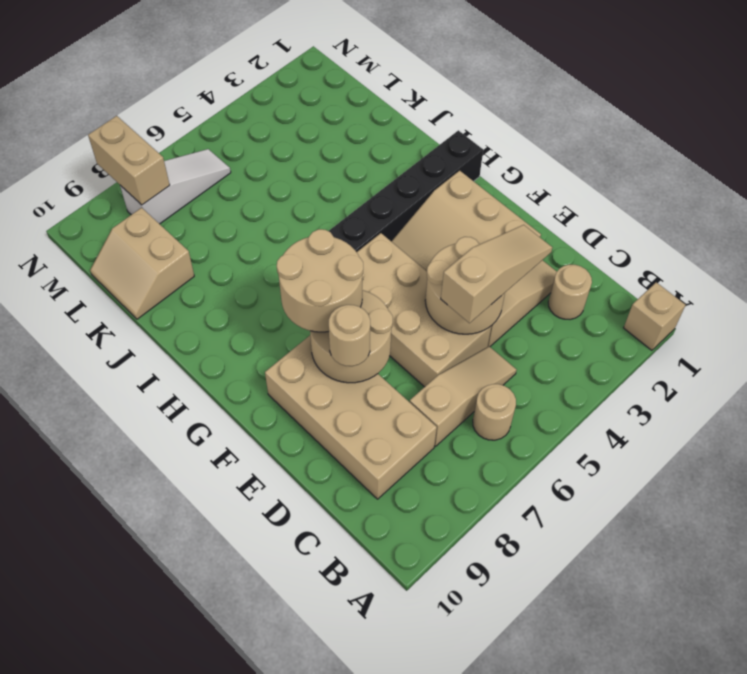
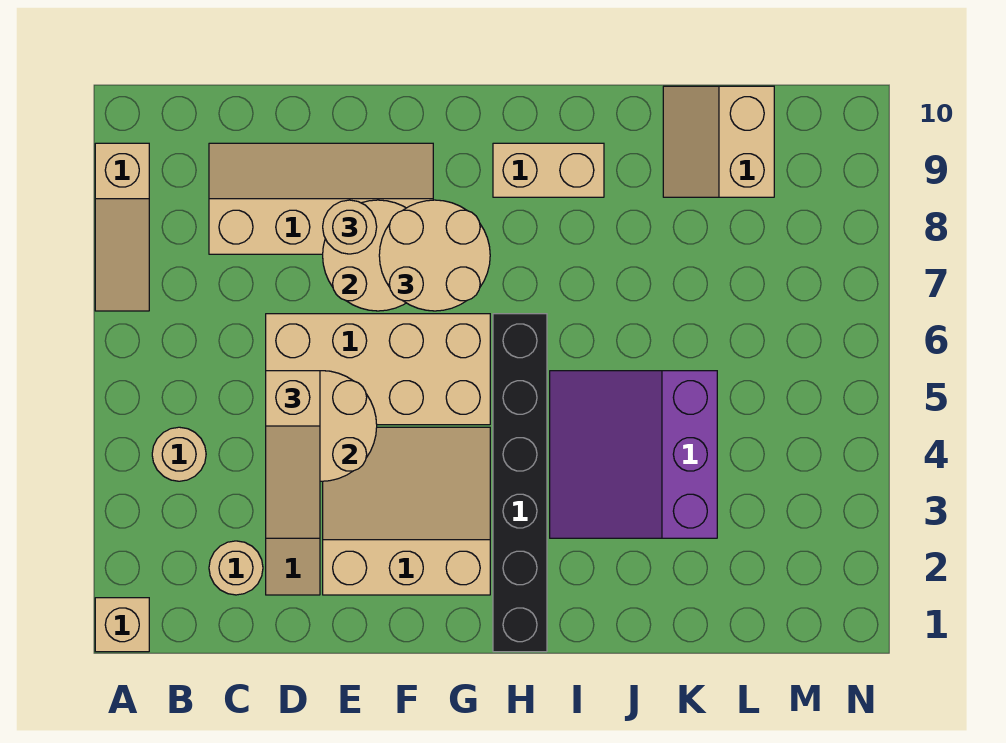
tan round brick B6 level 1 -> tan round brick B4 level 1
tan slope C5:C7 level 1 top 7 -> tan slope A7:A9 level 1 top 9
tan brick C8:F9 level 1 -> tan slope C8:F9 level 1 top 8
none -> purple slope I3:K5 level 1 top K
tan slope K9:L10 level 1 top 9 -> tan slope K9:L10 level 1 top L
white slope M6:M8 level 1 top 8 -> none
tan brick M8:N8 level 2 -> tan brick H9:I9 level 1

